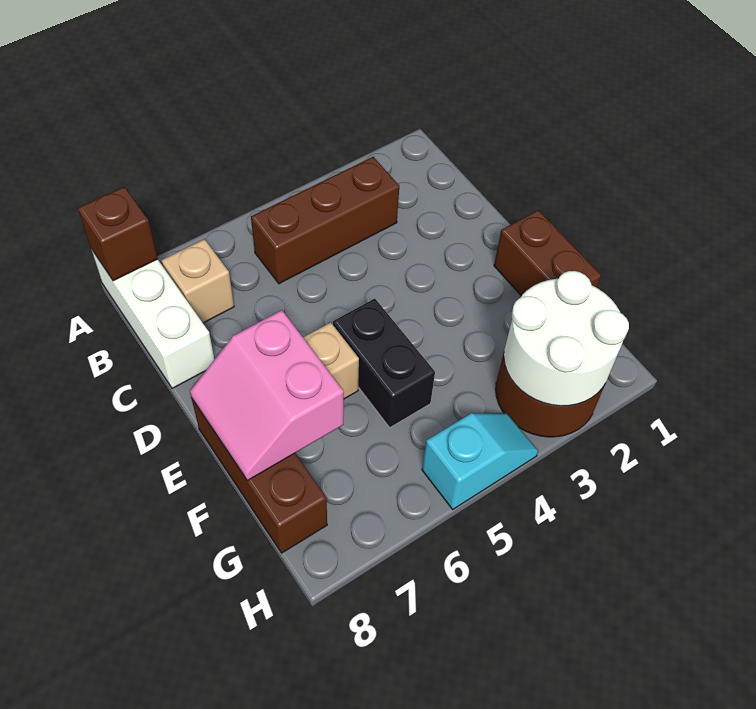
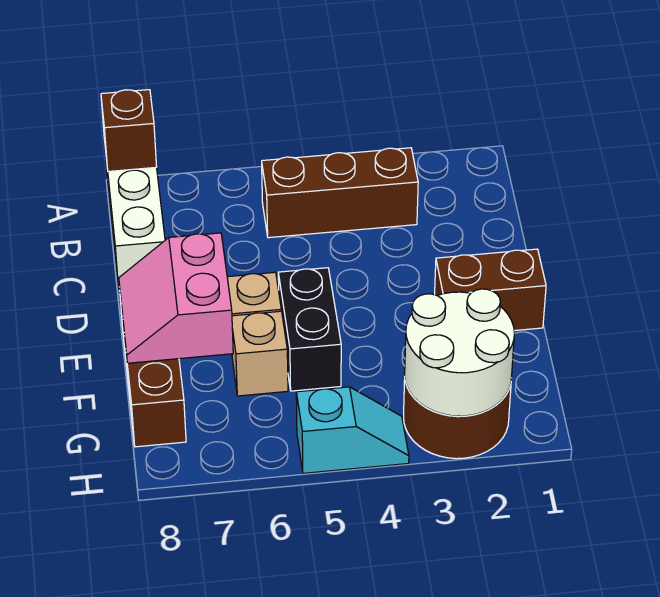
tan brick B7 level 1 -> tan brick F6 level 1
brown brick E1:F1 level 1 -> brown brick E1:E2 level 1

